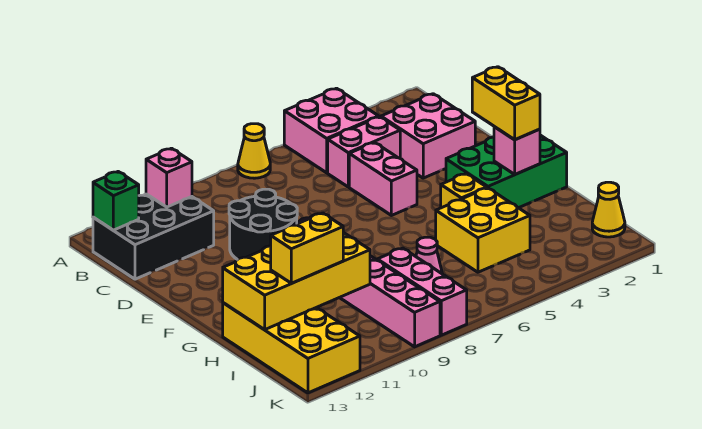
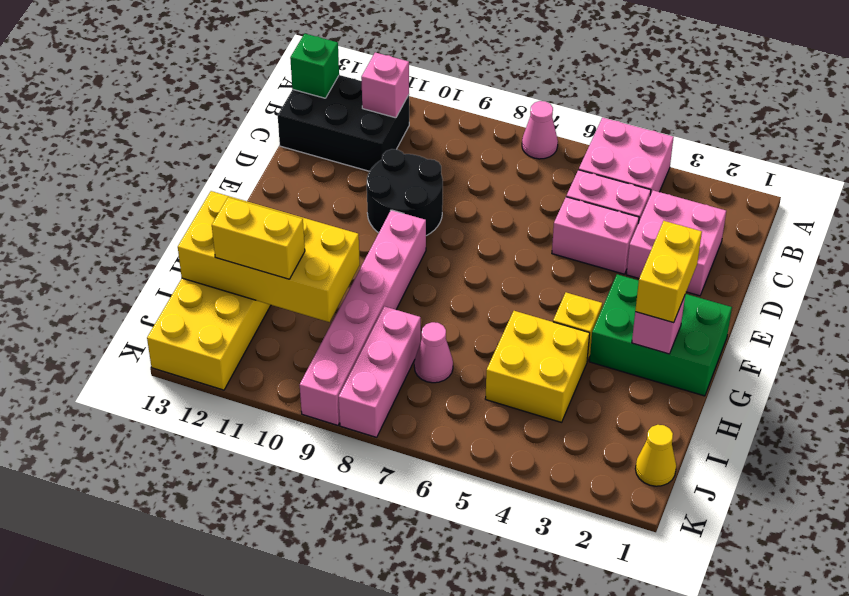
yellow cone A7 level 1 -> pink cone A7 level 1
pink brick D5:E5 level 1 -> pink brick D4:D5 level 1

